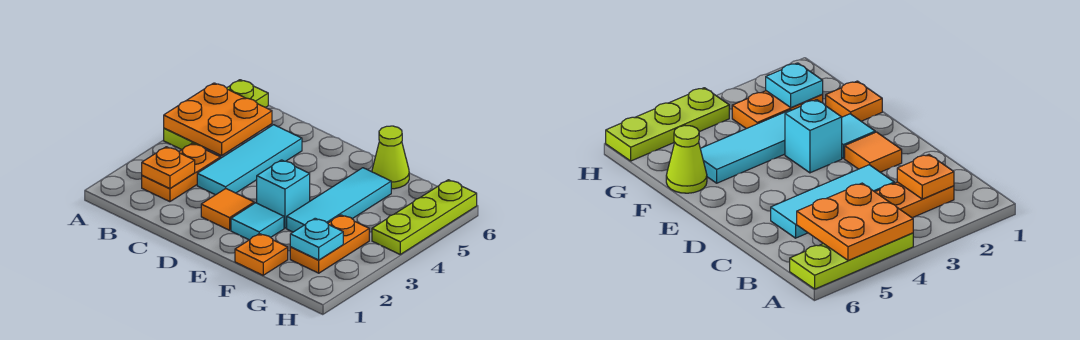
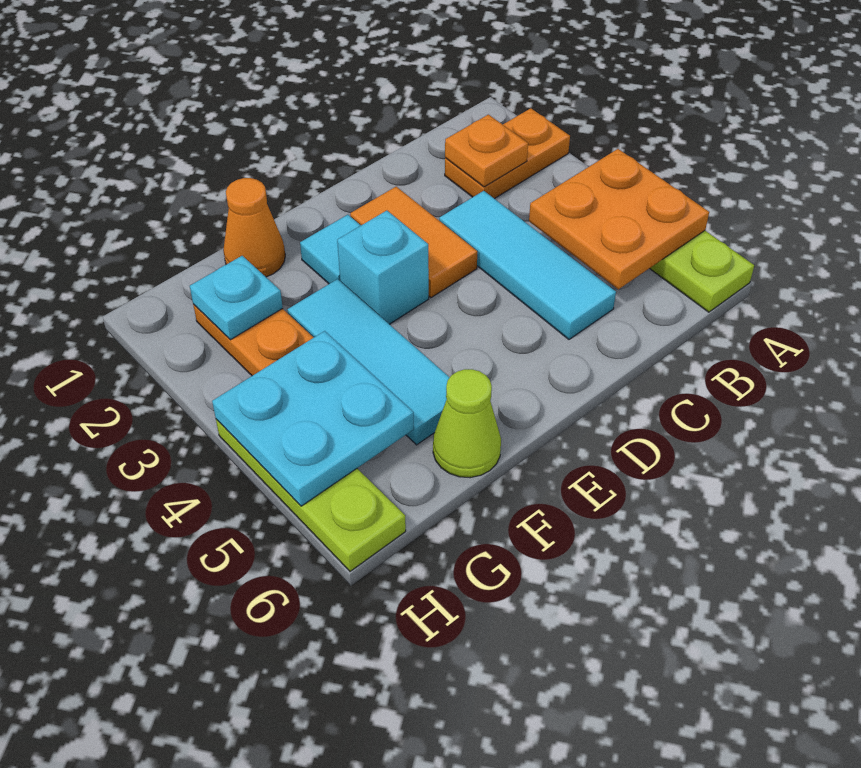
orange plate B2:B3 level 1 -> orange plate A2:B2 level 1
orange tile D2 level 1 -> orange tile D2:D3 level 1
orange plate F1 level 1 -> orange cone F1 level 1
none -> cyan plate G4:H5 level 2

